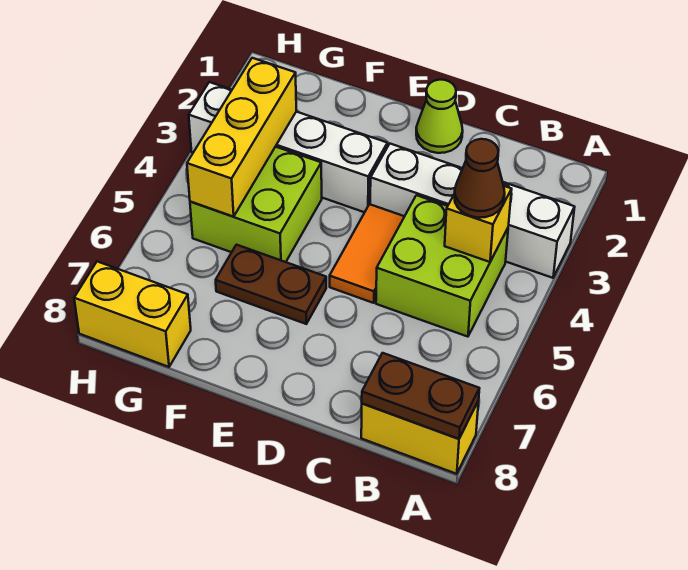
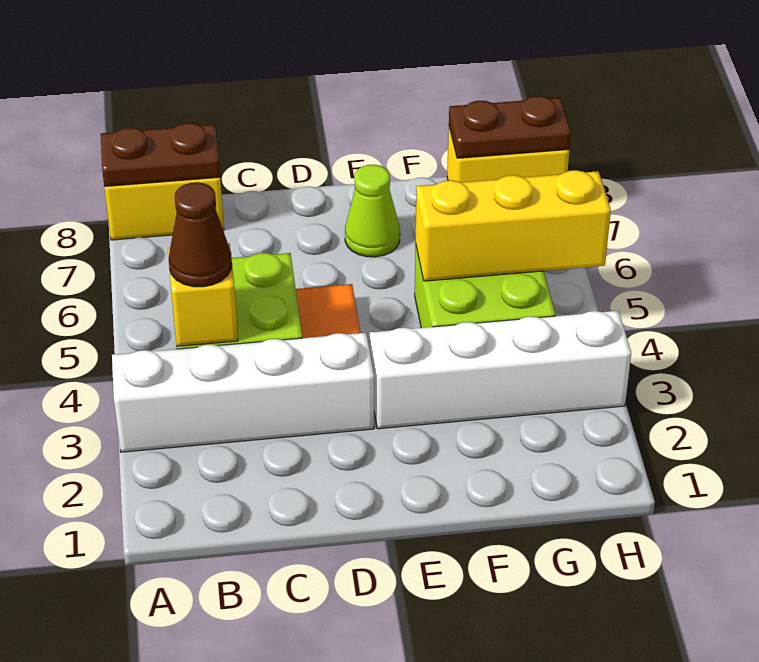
lime cone D1 level 1 -> lime cone E7 level 1
brown plate E6:F6 level 1 -> brown plate G8:H8 level 2
yellow brick G3:G5 level 2 -> yellow brick F5:H5 level 2

